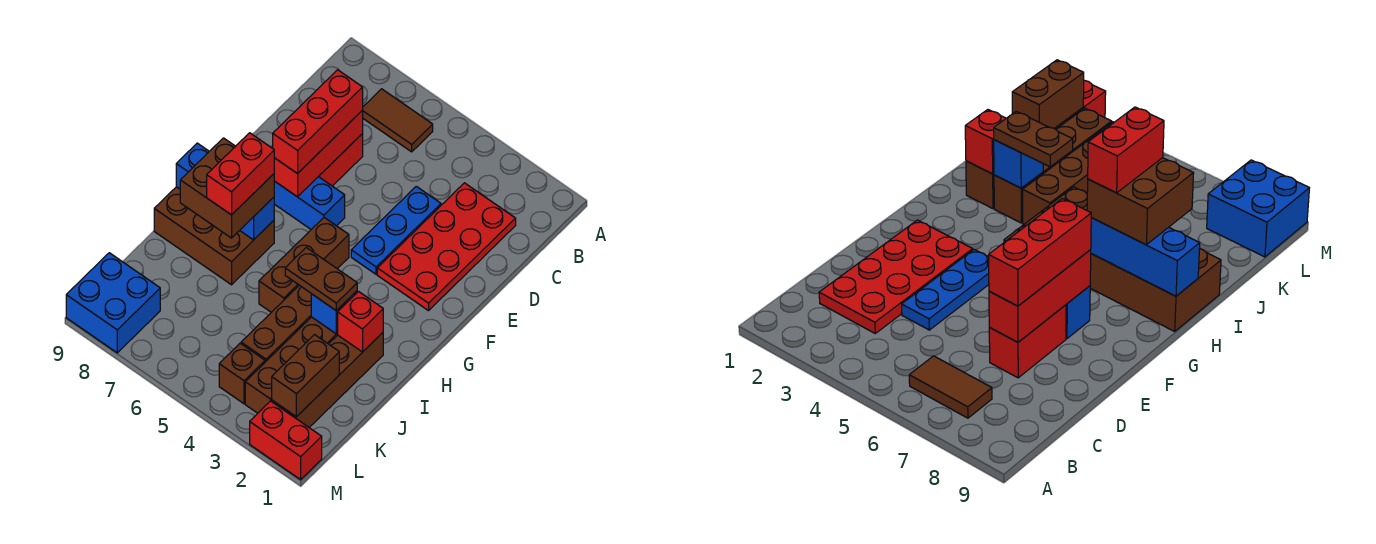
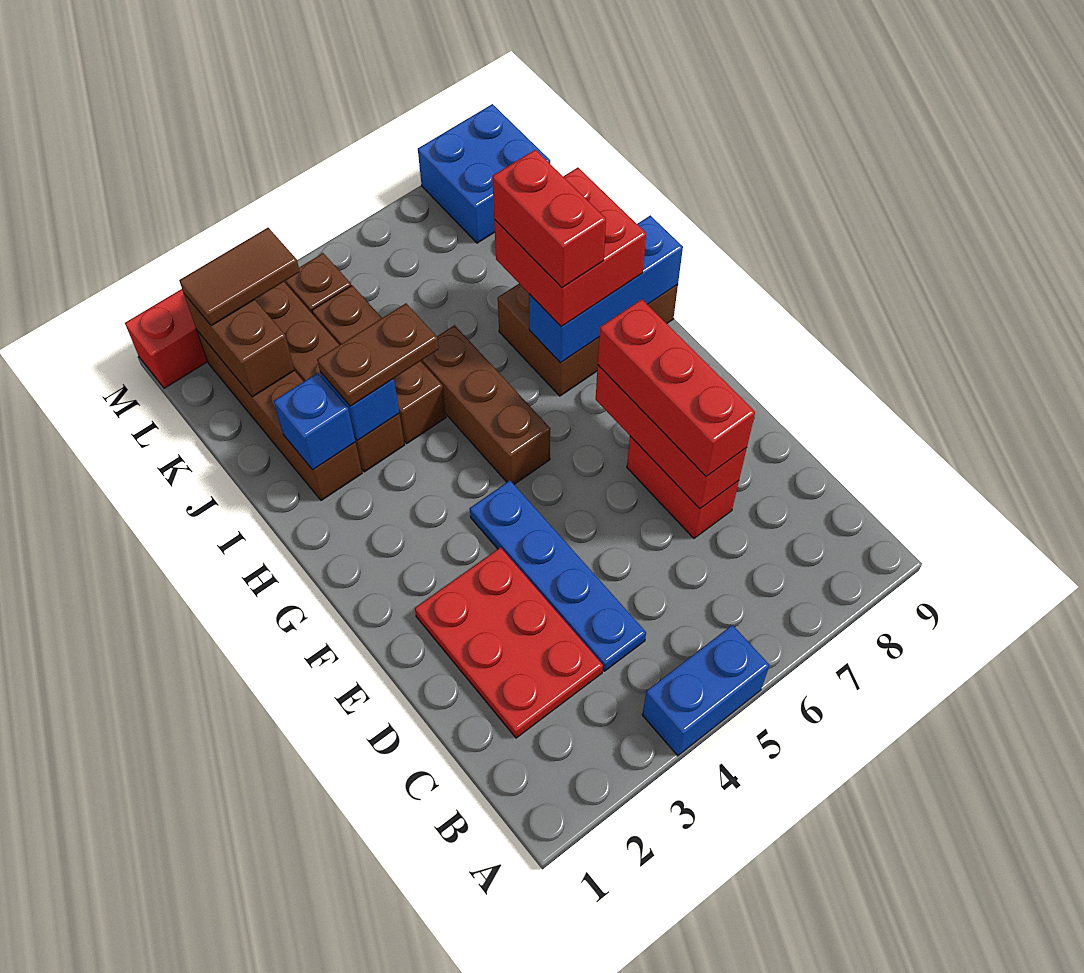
brown tile B6:B7 level 1 -> brown tile L2:L3 level 3
red plate C2:F3 level 1 -> red plate C2:E3 level 1
blue plate D4:F4 level 1 -> blue plate C4:F4 level 1
blue brick F6:F7 level 1 -> blue brick A4:A5 level 1
brown brick H7:I8 level 3 -> red brick H7:I8 level 3
red brick I2 level 2 -> blue brick I2 level 2

